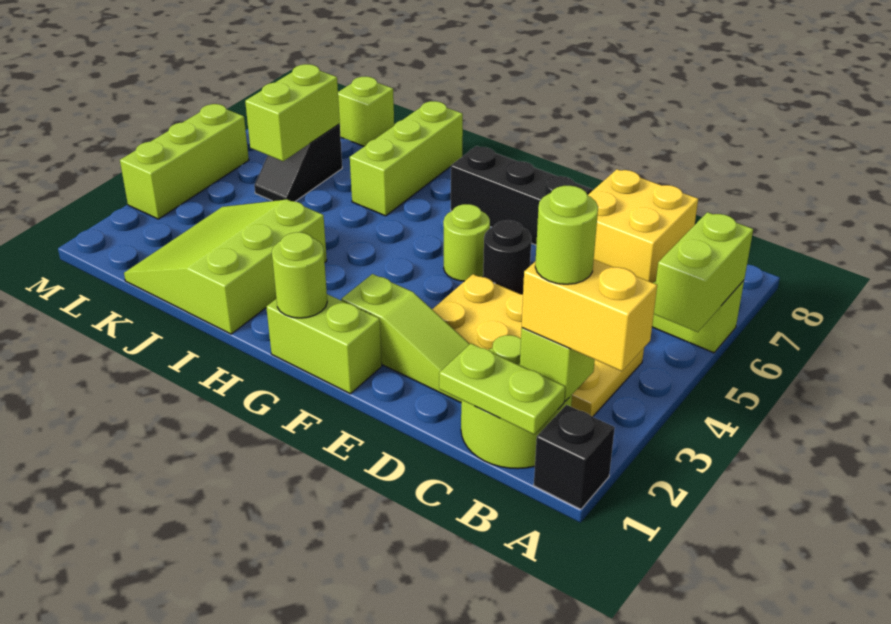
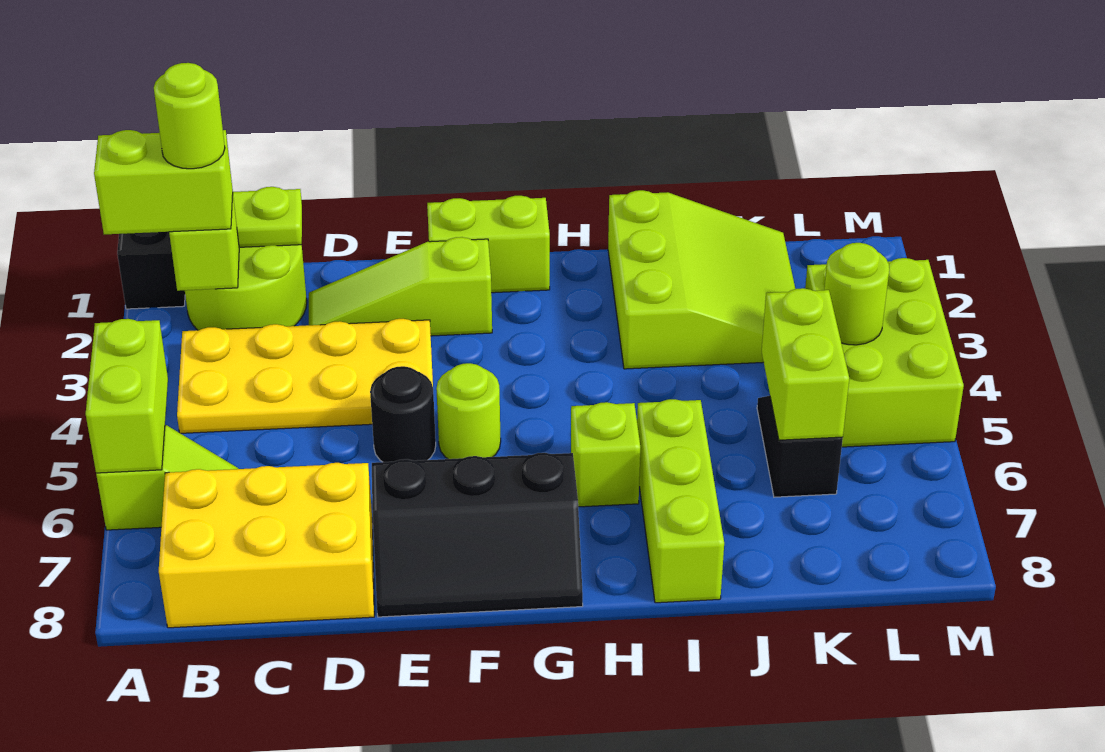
yellow brick A2:B2 level 3 -> lime brick A2:B2 level 3
yellow brick C7:D8 level 1 -> yellow brick B7:D8 level 1
lime round brick G1 level 2 -> lime round brick L4 level 2
lime brick K8 level 1 -> lime brick H6 level 1
lime brick M3:M5 level 1 -> lime brick L3:M5 level 1

